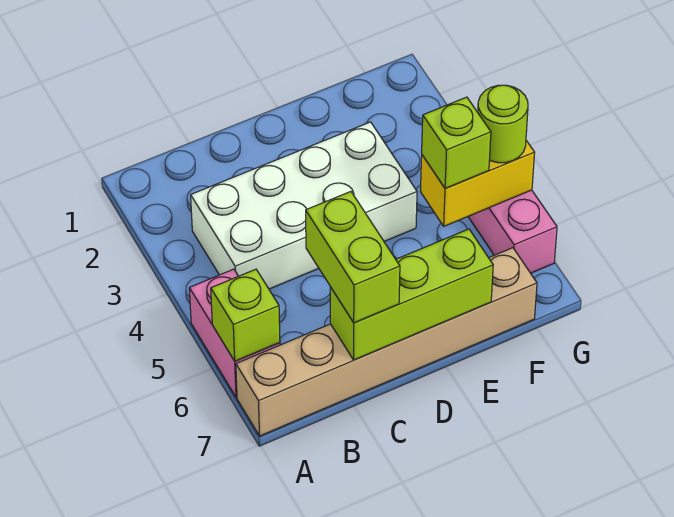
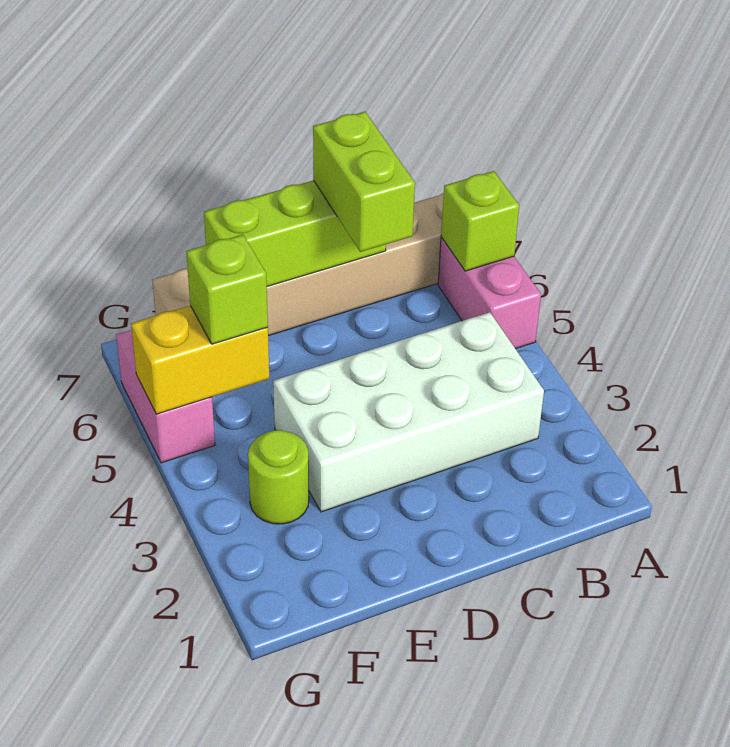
lime round brick G5 level 3 -> lime round brick F3 level 1

